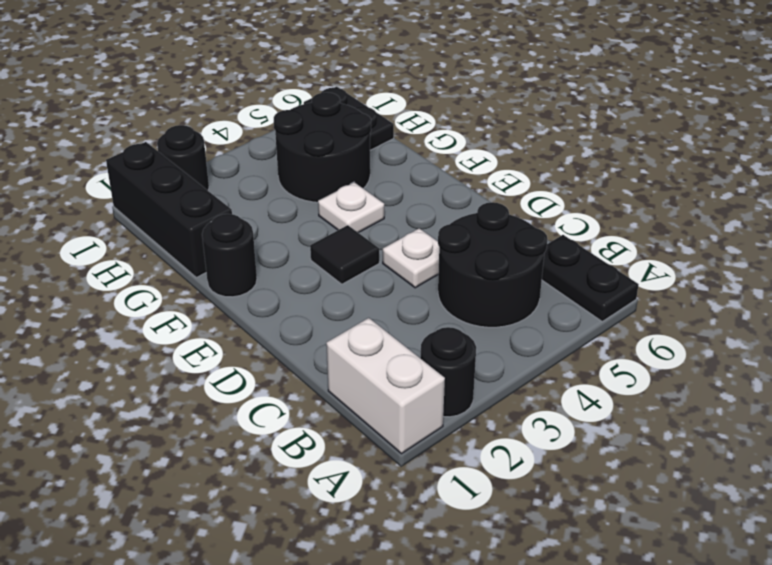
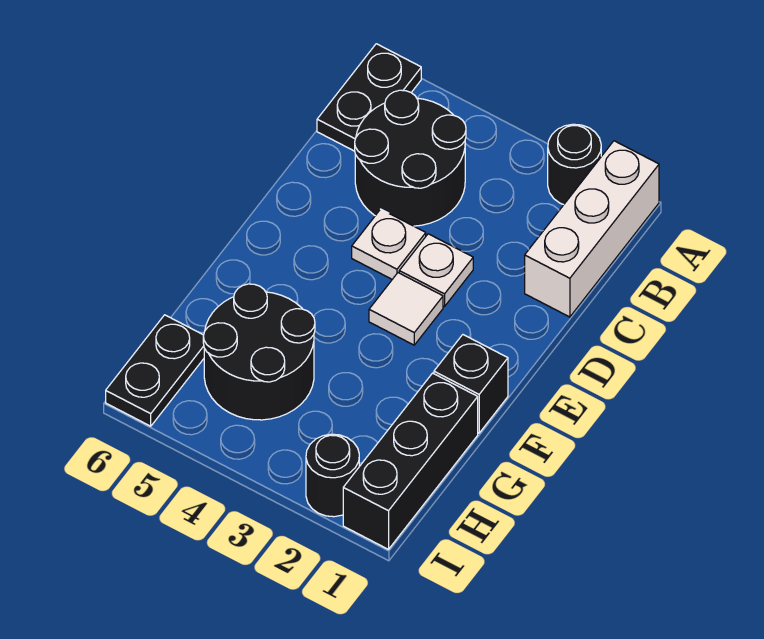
white brick A1:B1 level 1 -> white brick A1:C1 level 1
black tile E3 level 1 -> white tile E3 level 1
black round brick F1 level 1 -> black brick F1 level 1
white plate F4 level 1 -> white plate D3 level 1

